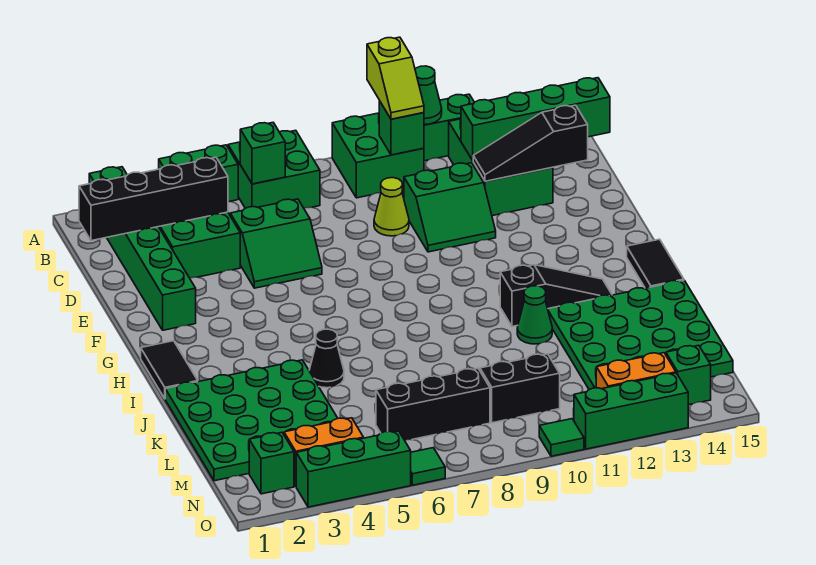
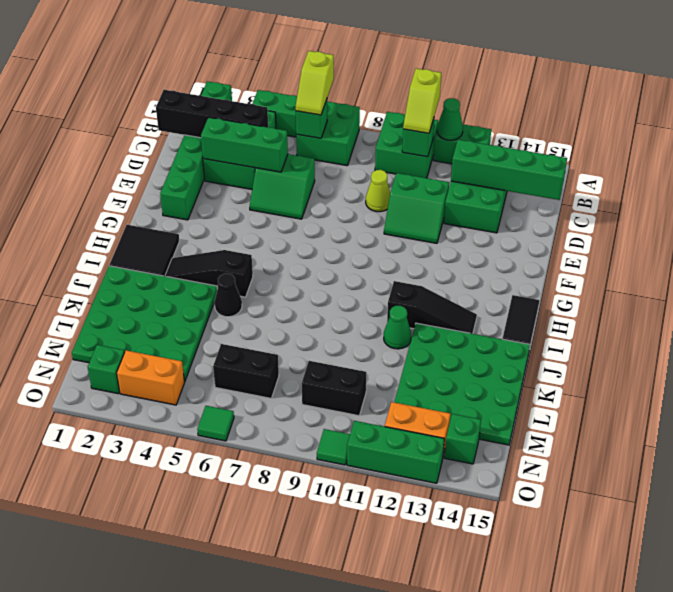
none -> lime slope A6:B6 level 3 top A
black slope D12:D14 level 2 top 14 -> black slope I3:I5 level 1 top 5
black tile H1:I1 level 1 -> black tile H1:I2 level 1
black brick M6:M8 level 1 -> black brick M6:M7 level 1
green brick O3:O5 level 1 -> green brick D3:D5 level 2

